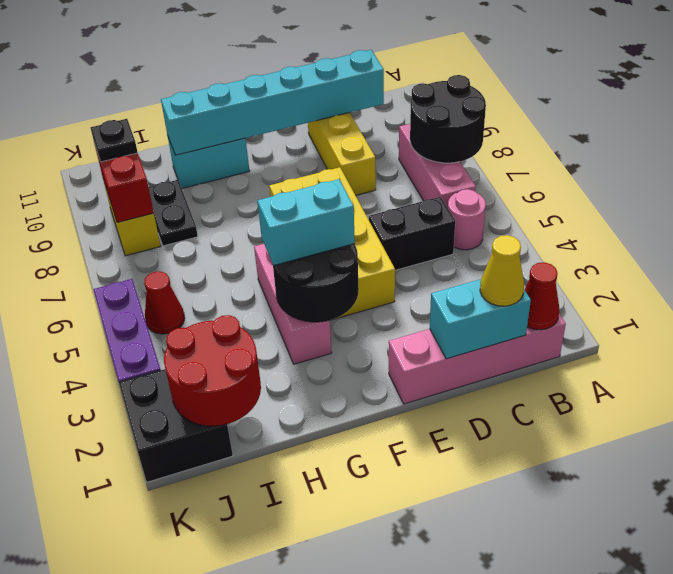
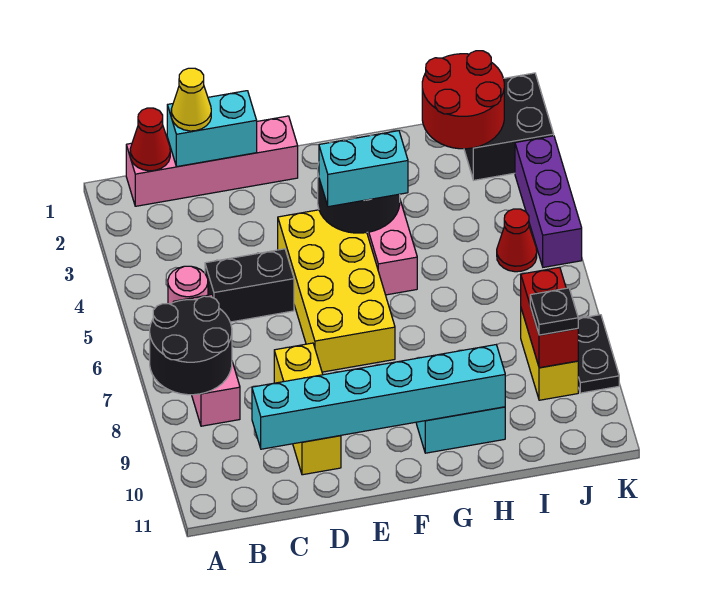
black plate I8:I9 level 1 -> black plate K8:K9 level 1

